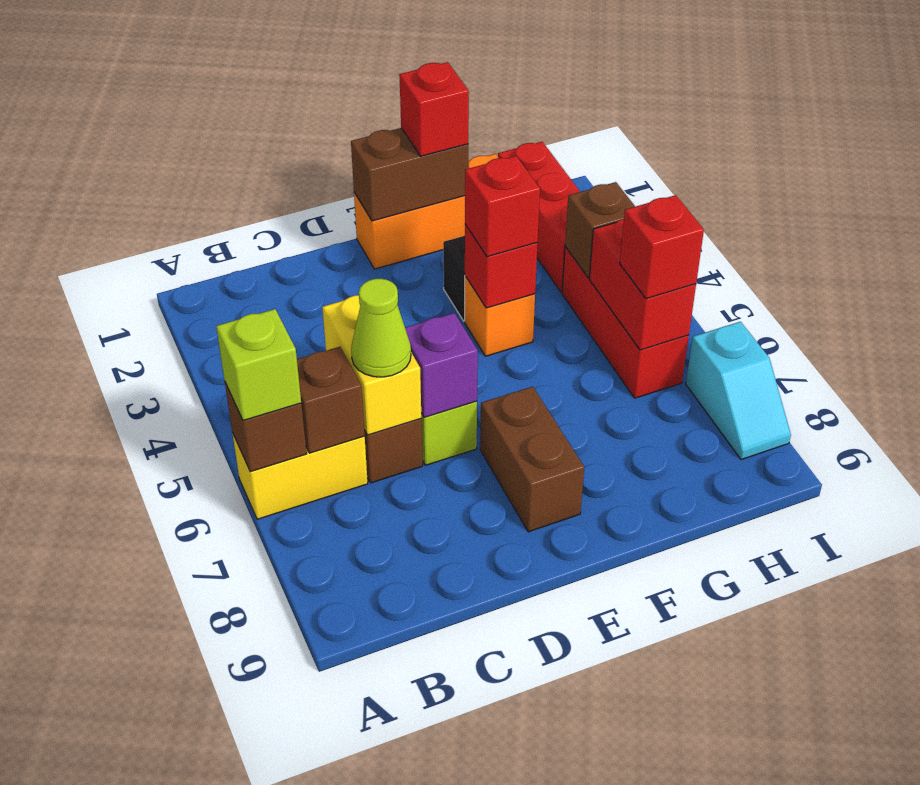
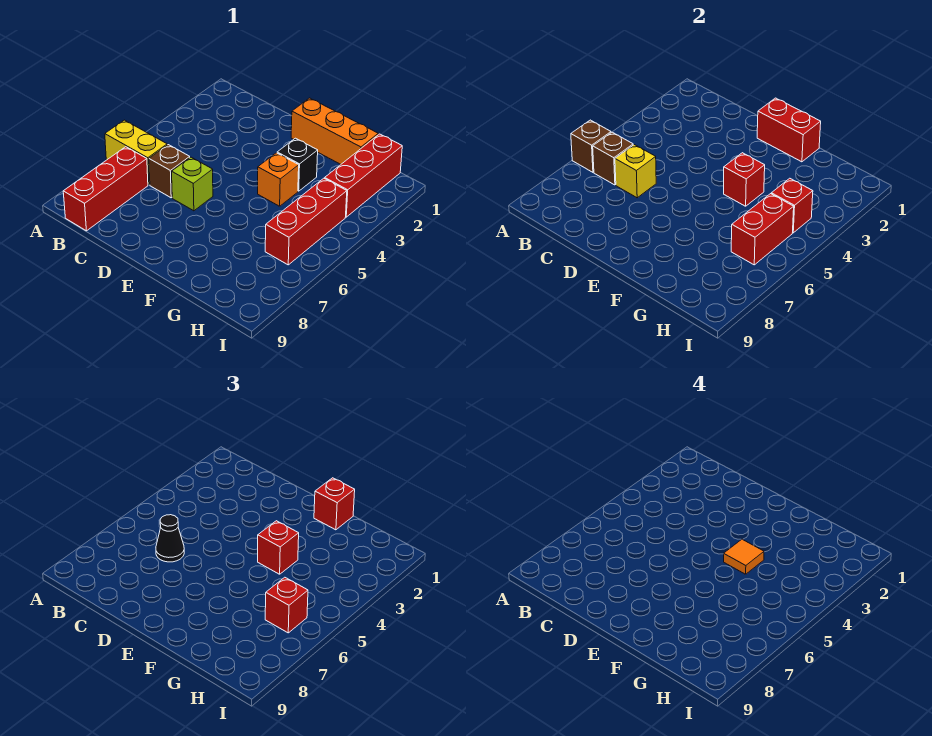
lime brick A6 level 3 -> none
none -> red brick B7:B9 level 1
yellow brick C5:C6 level 2 -> yellow brick C6 level 2
lime cone C6 level 3 -> black cone C6 level 3
purple brick D6 level 2 -> none
brown brick E1:F1 level 2 -> red brick E1:F1 level 2
brown brick E7:E8 level 1 -> none
none -> orange tile F4 level 4
brown brick H4 level 2 -> red brick H4 level 2
cyan slope I7:I8 level 1 top 7 -> none

